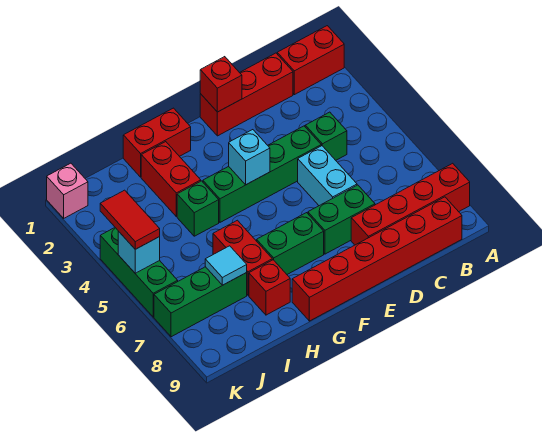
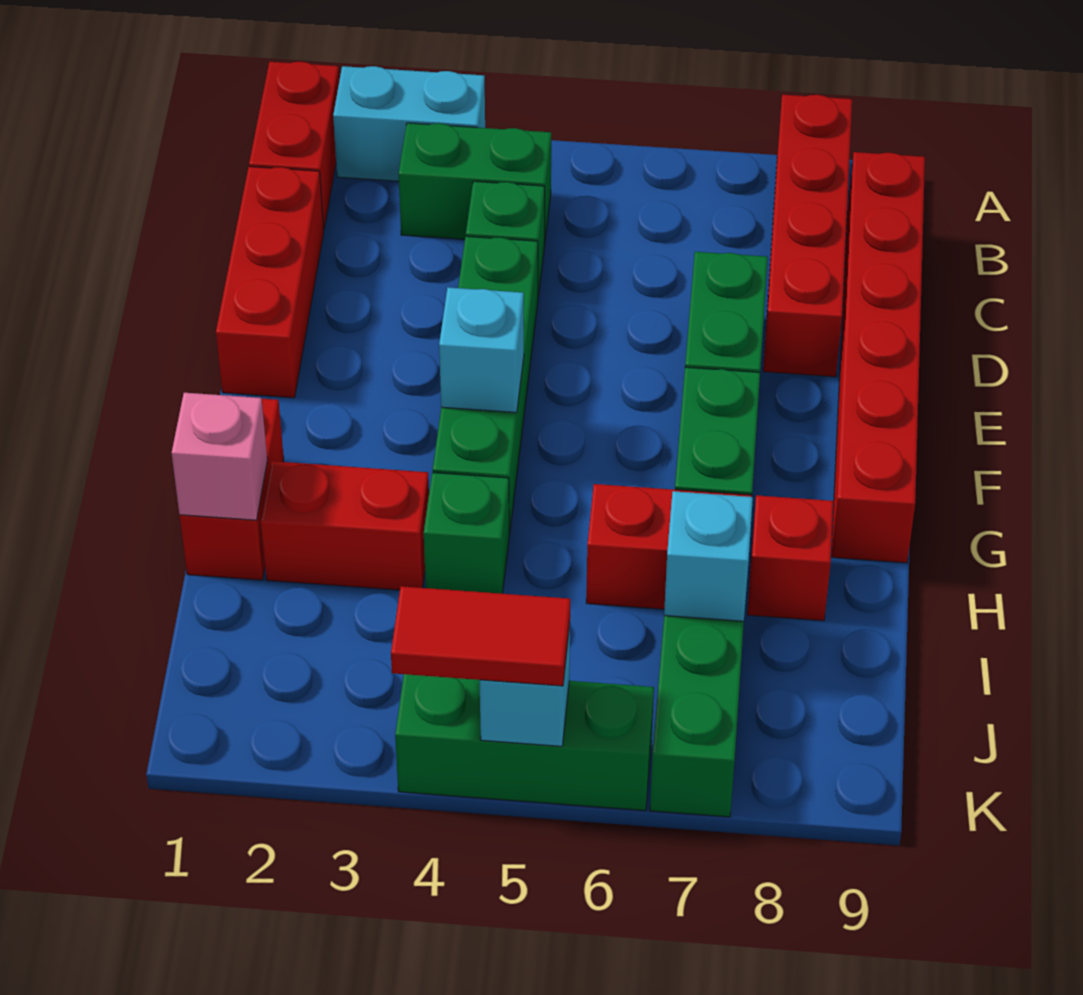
none -> green brick B3:B4 level 1
cyan brick D5:D6 level 1 -> cyan brick A2:A3 level 1
red brick E1 level 2 -> none
cyan tile I7 level 2 -> cyan brick I7 level 2
pink brick K1 level 1 -> pink brick H1 level 2

